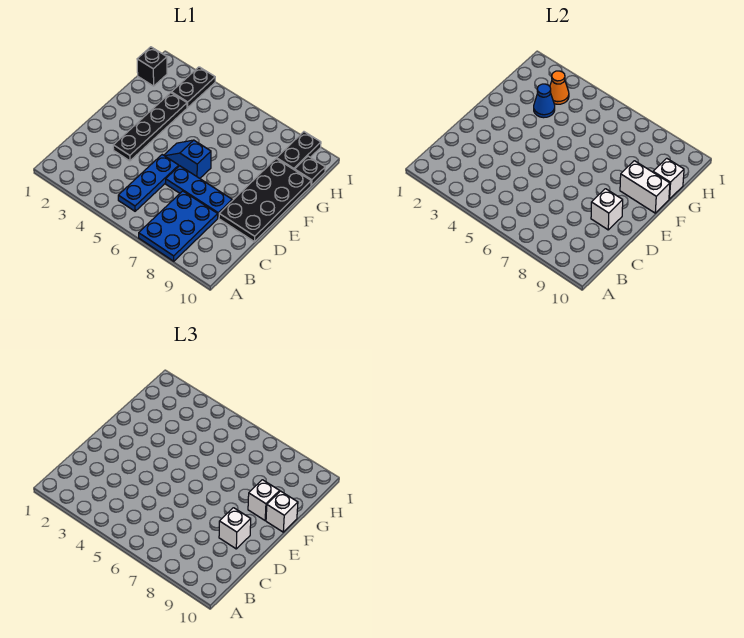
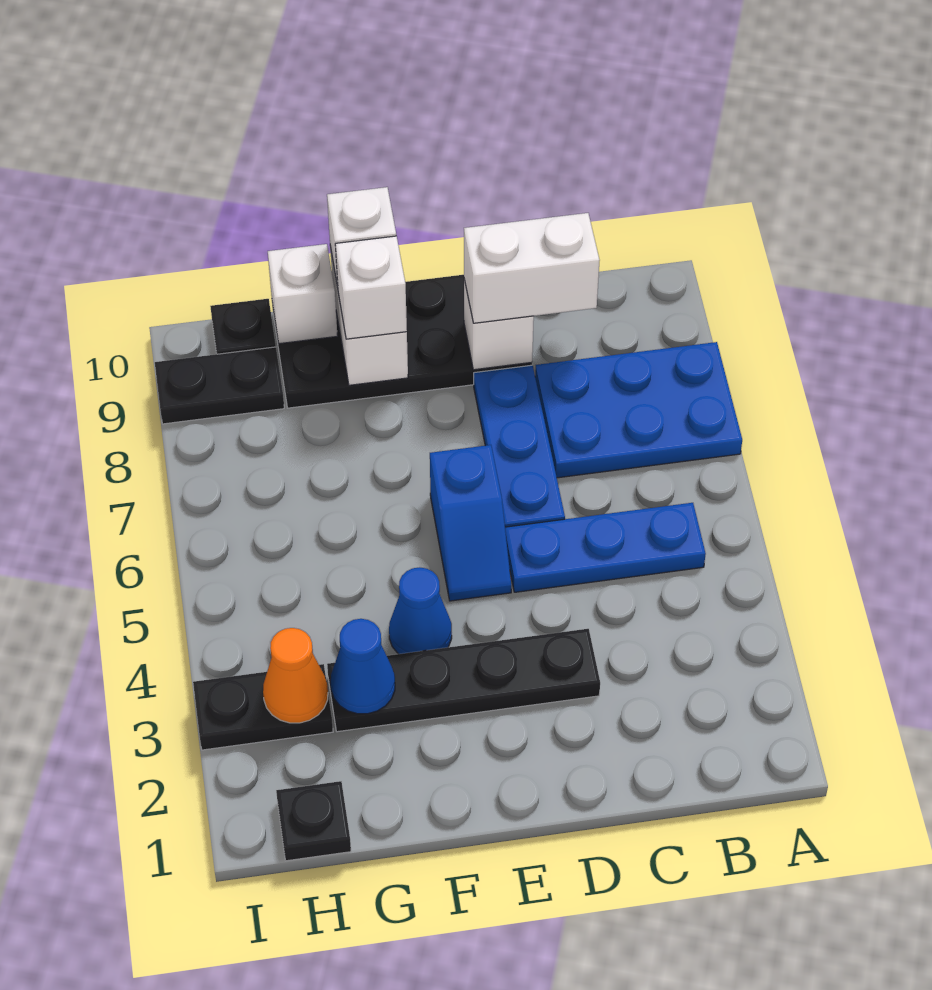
white brick D9 level 3 -> white brick C9:D9 level 3
none -> blue cone F4 level 1
black brick H1 level 1 -> black plate H1 level 1

